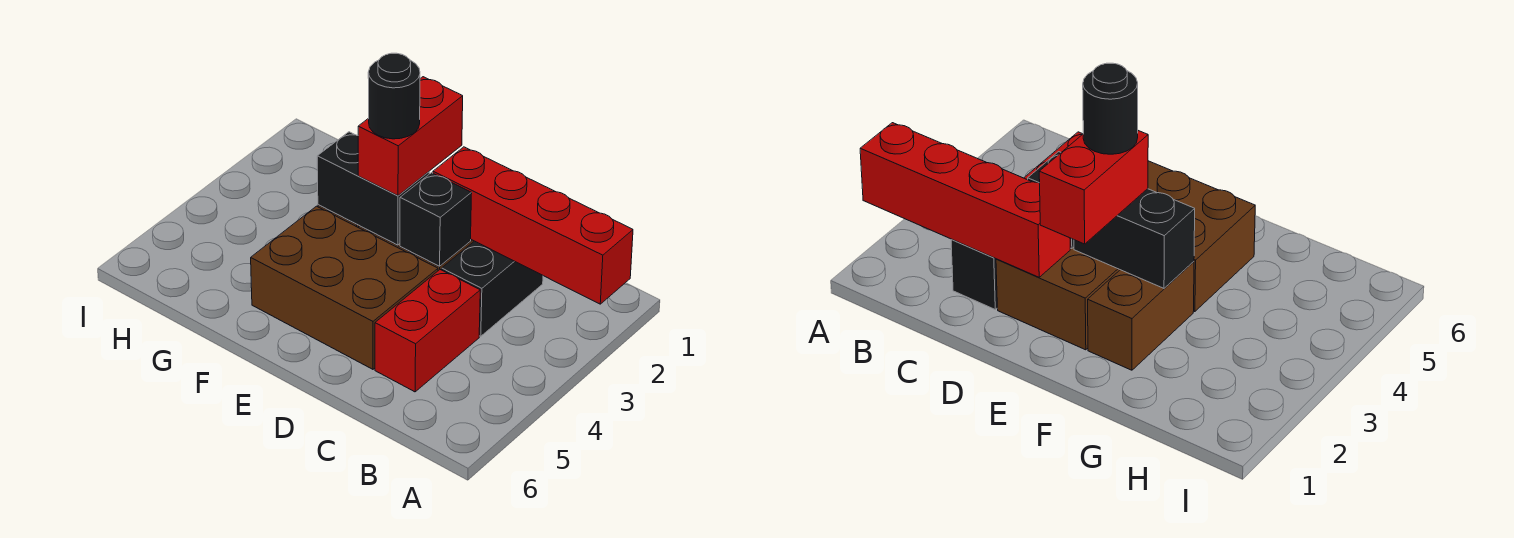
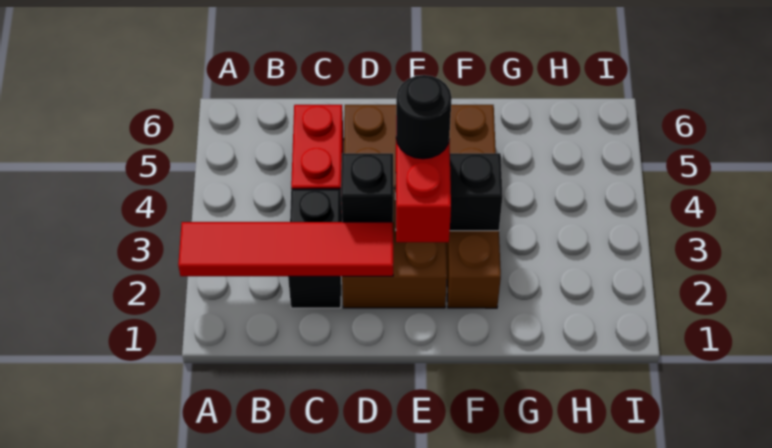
red brick A2:D2 level 2 -> red tile A2:D2 level 2

